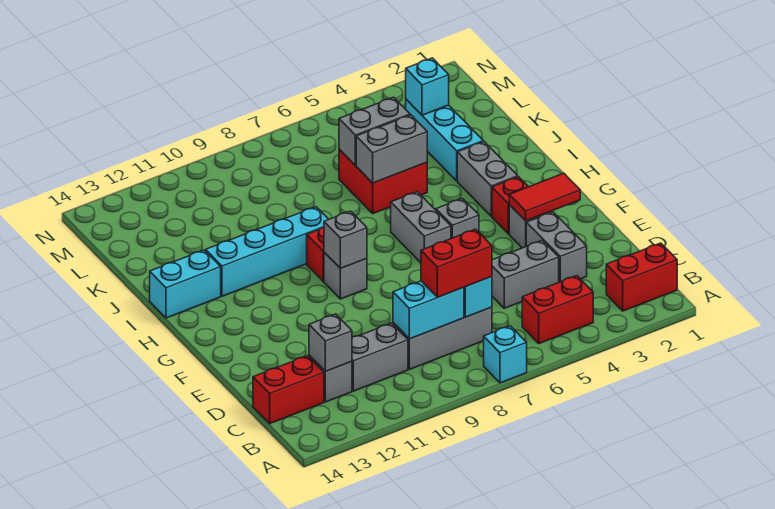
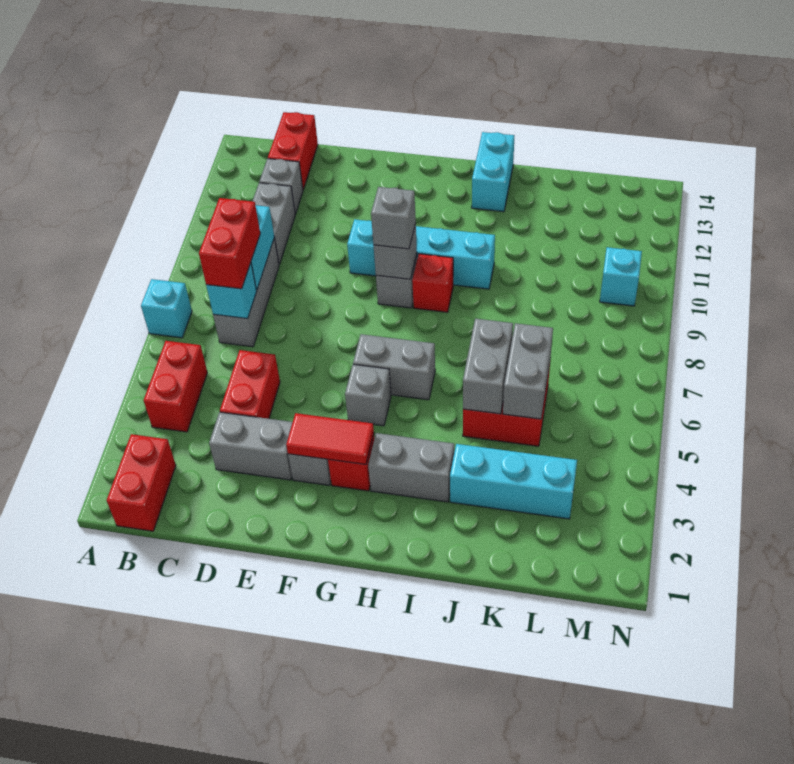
grey brick C12 level 2 -> grey brick G9 level 3
grey brick D4:D5 level 1 -> red brick D4:D5 level 1
red tile F2:F3 level 2 -> red tile F3:G3 level 2
cyan brick I9:I12 level 1 -> cyan brick F10:I10 level 1
cyan brick L3 level 2 -> cyan brick M10 level 1

